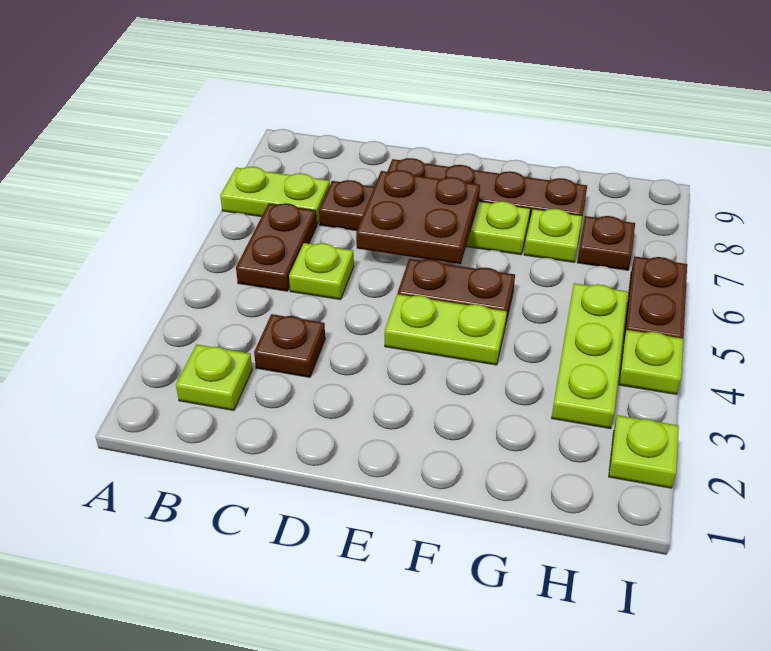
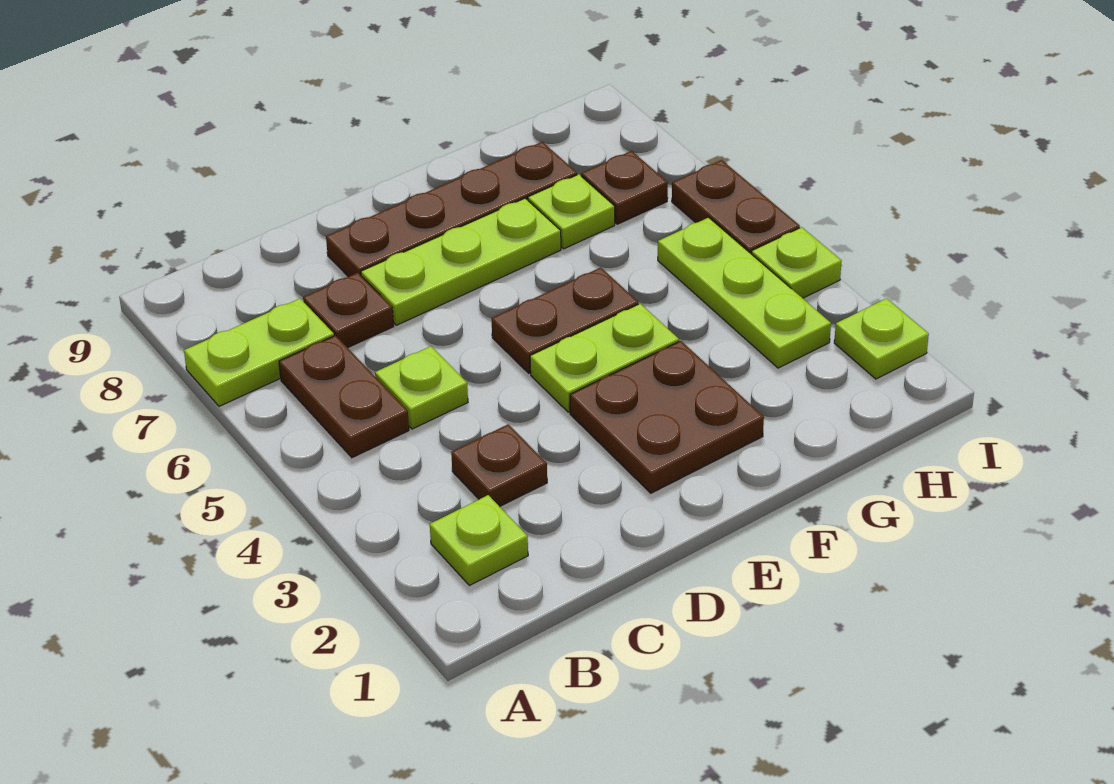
brown plate D6:E7 level 2 -> brown plate E2:F3 level 1

